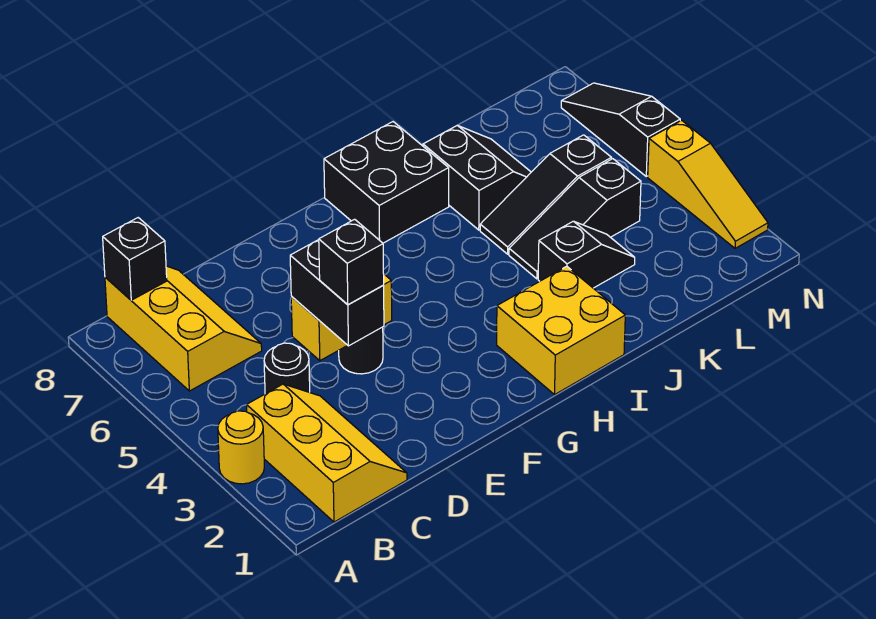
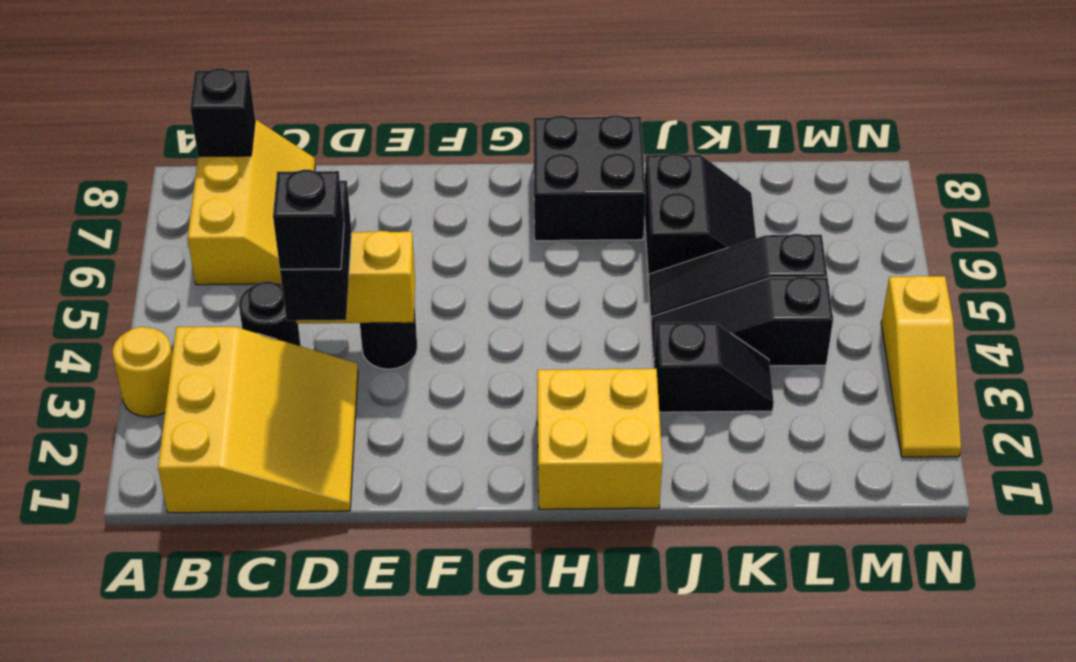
yellow slope B1:C3 level 1 top B -> yellow slope B1:D3 level 1 top B
black slope N5:N7 level 1 top 5 -> none

